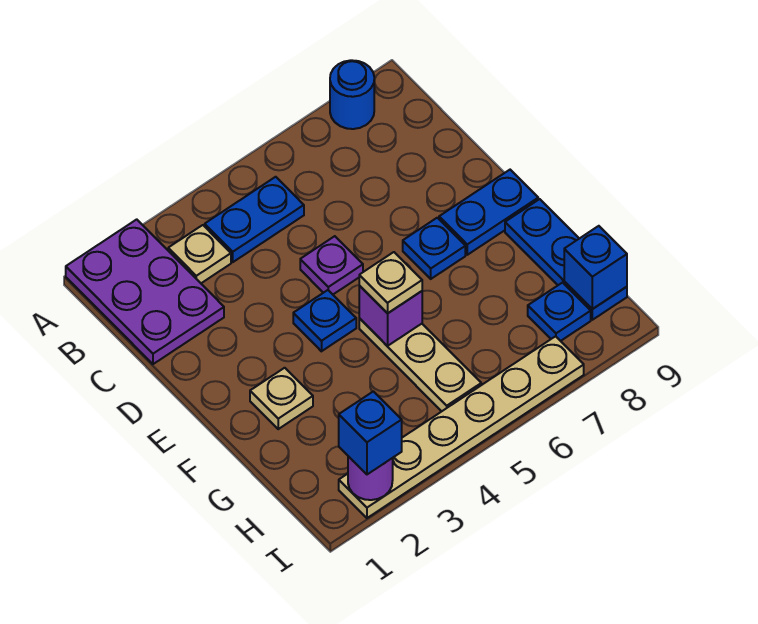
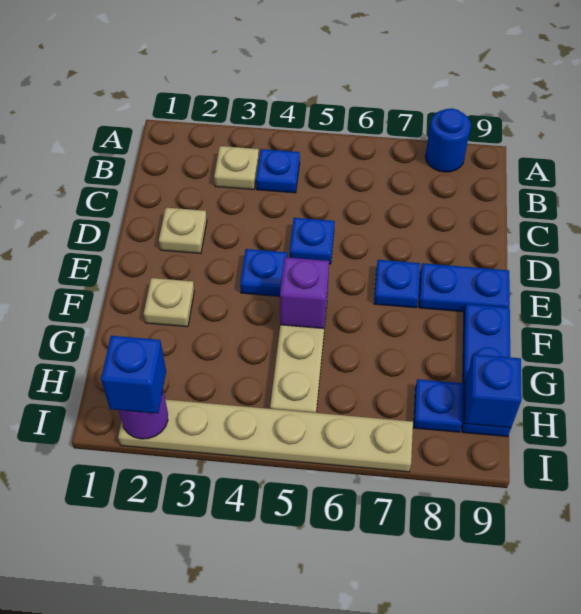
purple plate A1:C2 level 1 -> none
blue plate B4:B5 level 1 -> blue plate B4 level 1
purple plate D5 level 1 -> blue plate D5 level 1
tan plate F5 level 3 -> tan plate D2 level 1

